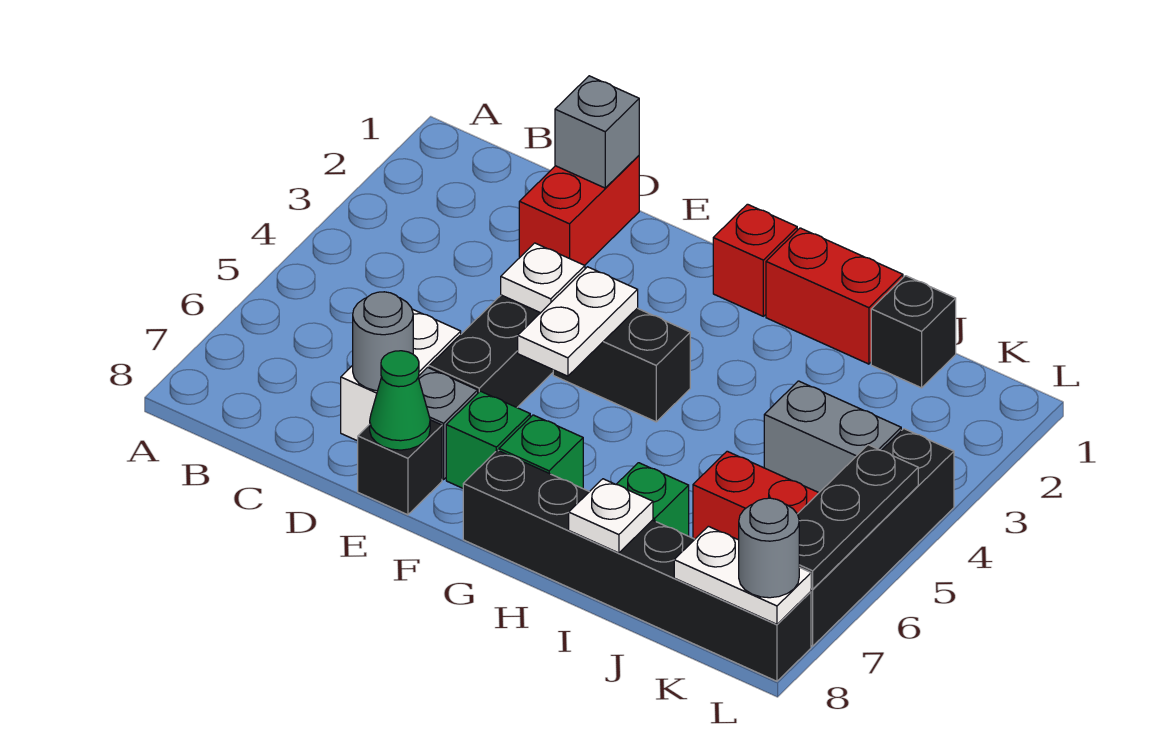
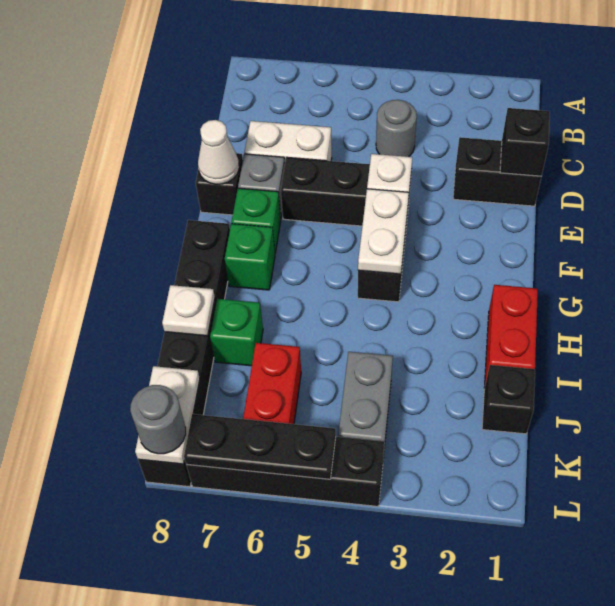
red brick D1:D2 level 1 -> black brick D1:D2 level 1
grey brick D1 level 2 -> black brick D1 level 2
grey round brick D7 level 2 -> grey round brick C4 level 1
green cone E8 level 2 -> white cone E8 level 2
white plate F4:F5 level 2 -> white plate F4:G4 level 2
red brick G1 level 1 -> none

